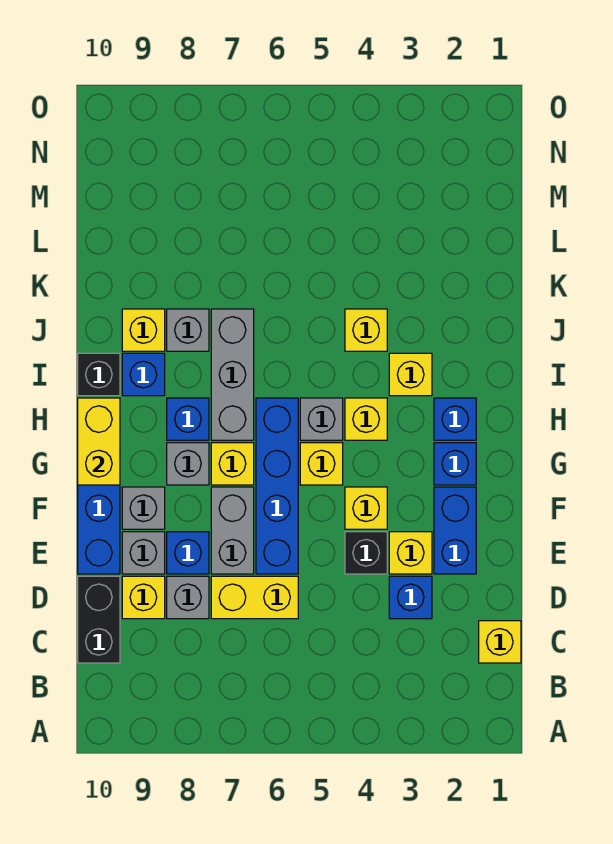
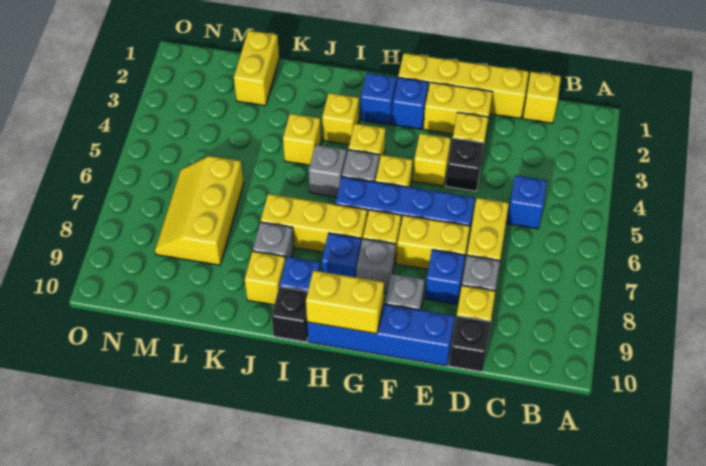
black brick C10:D10 level 1 -> black brick D10 level 1
none -> yellow brick D1:G1 level 1
blue brick D3 level 1 -> blue brick C5 level 1
blue brick E2:F2 level 1 -> yellow brick E2:F2 level 1
grey brick E7:F7 level 1 -> yellow brick E7:F7 level 1
grey brick E9 level 1 -> grey brick I5 level 1
grey brick H7:J7 level 1 -> yellow brick H7:J7 level 1
none -> yellow brick L1:L2 level 1
none -> yellow slope L6:M8 level 1 top L

